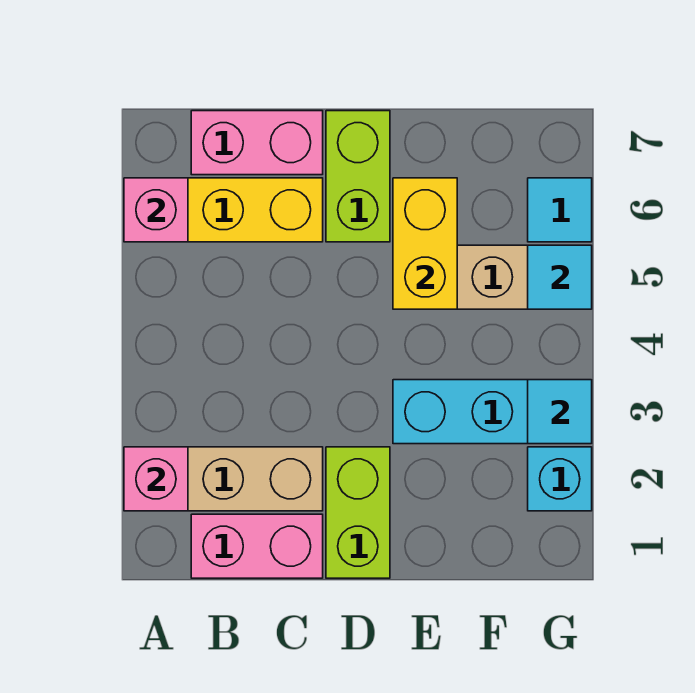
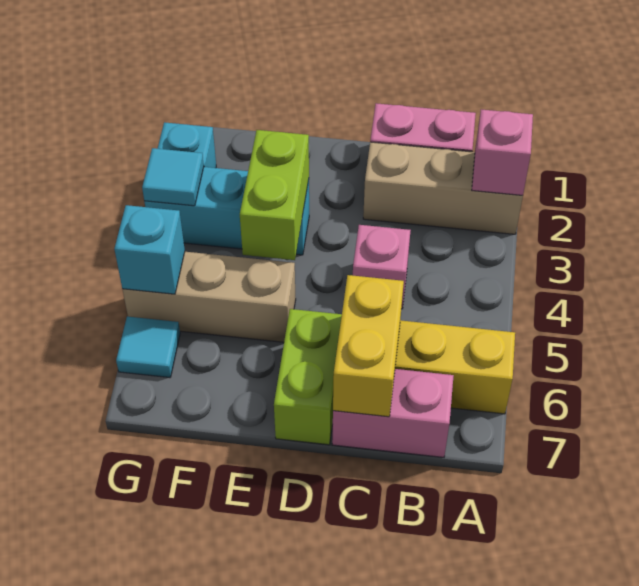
pink brick A6 level 2 -> pink brick C4 level 1
lime brick D1:D2 level 1 -> lime brick E3:E4 level 2
yellow brick E5:E6 level 2 -> yellow brick C6:C7 level 2
cyan tile G5 level 2 -> cyan brick G5 level 2

